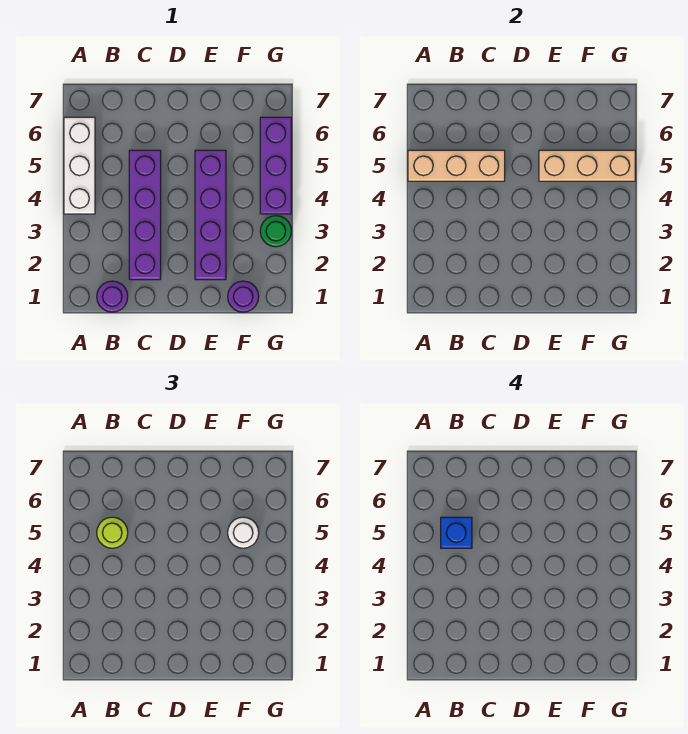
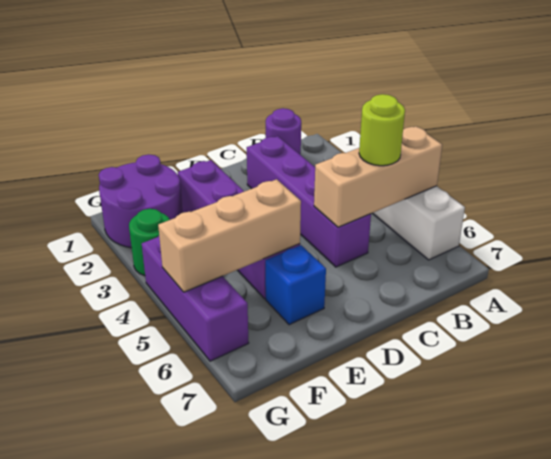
blue brick B5 level 4 -> blue brick E6 level 1
purple round brick F1 level 1 -> purple round brick F1:G2 level 1
white round brick F5 level 3 -> none

